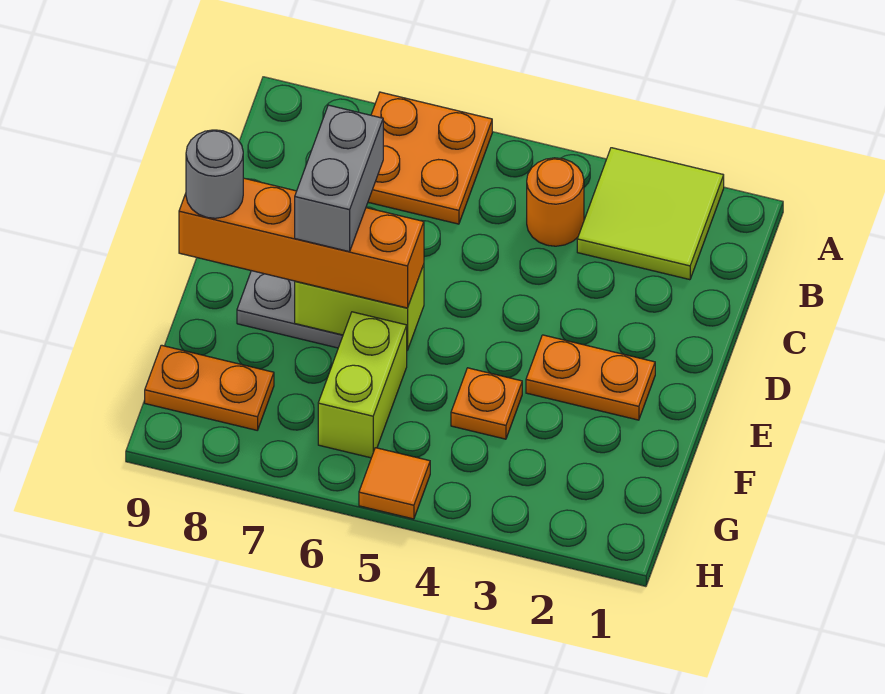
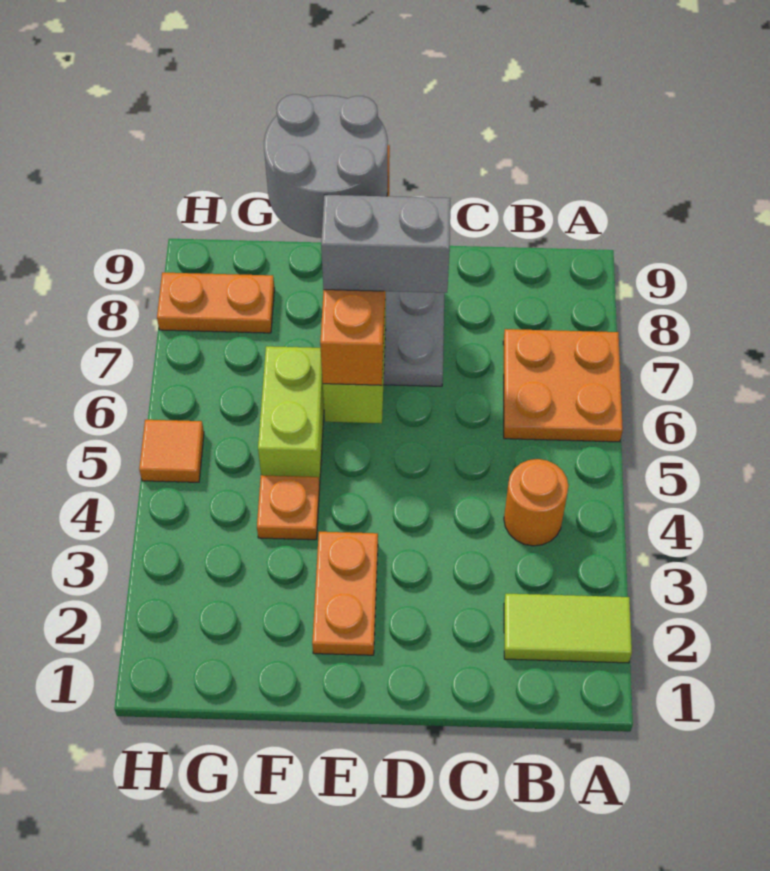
lime tile A2:B3 level 1 -> lime tile A2:B2 level 1
grey round brick E9 level 4 -> grey round brick E8:F9 level 4
lime brick F6:G6 level 1 -> lime brick F5:F6 level 1
orange plate G8:G9 level 1 -> orange plate G8:H8 level 1

